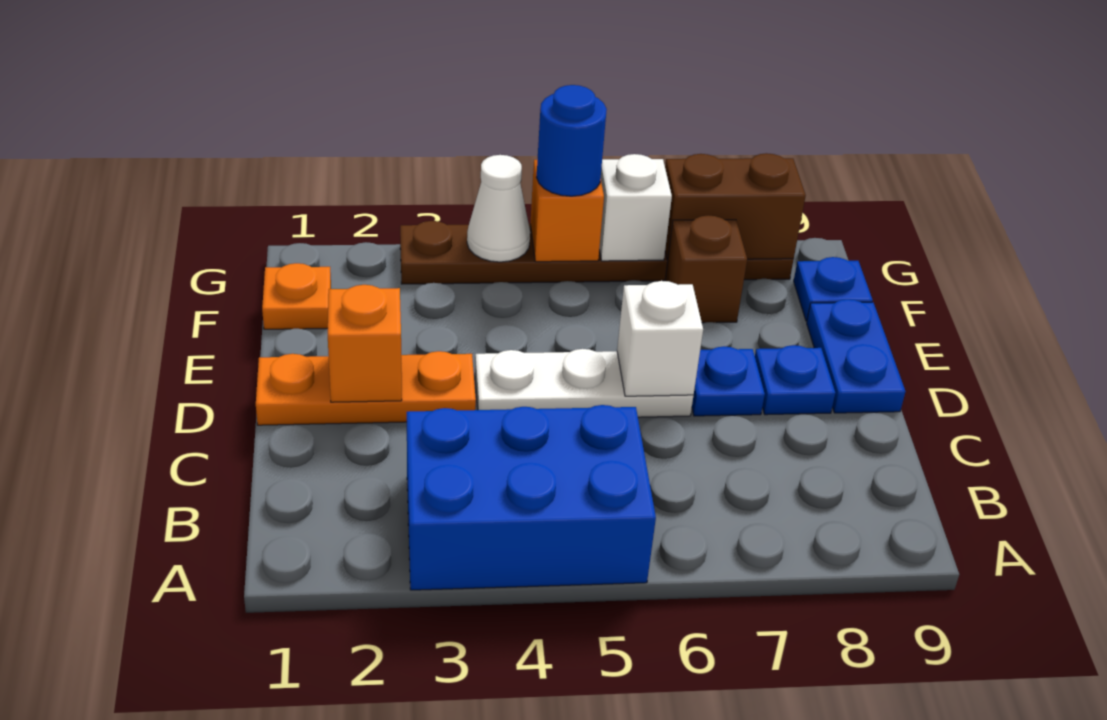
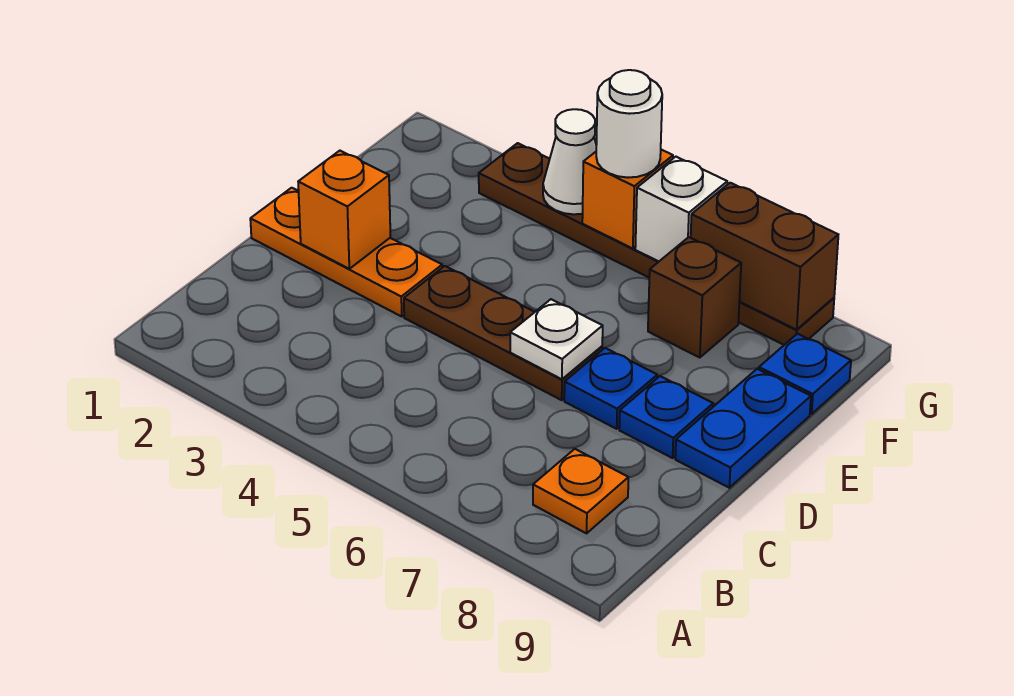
blue brick A3:B5 level 1 -> none
white plate D4:D6 level 1 -> brown plate D4:D6 level 1
white brick D6 level 2 -> white plate D6 level 2
orange plate F1 level 1 -> orange plate B8 level 1
blue round brick G5 level 3 -> white round brick G5 level 3

